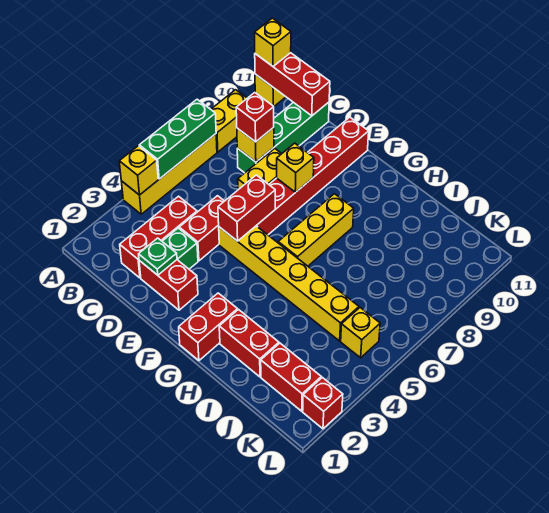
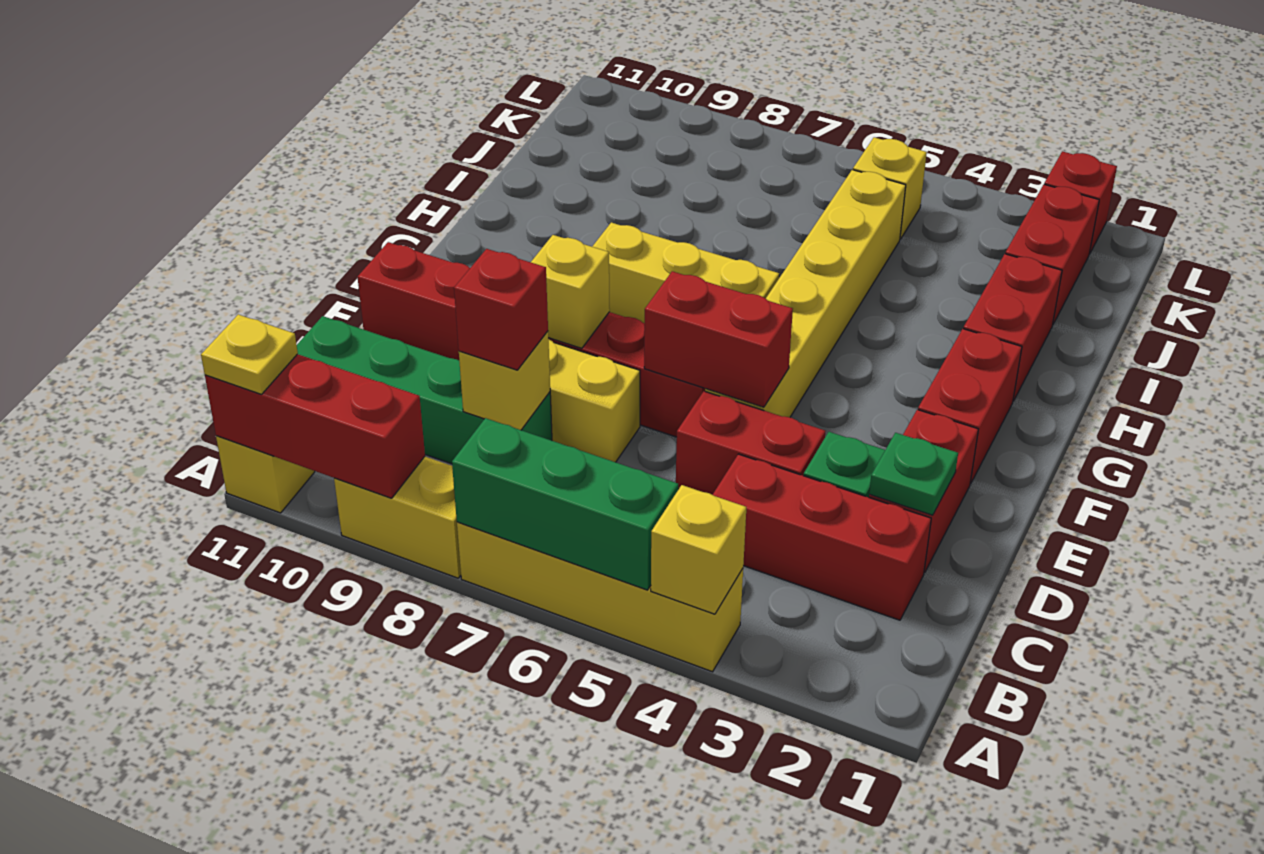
red brick A11:C11 level 2 -> red brick A9:A11 level 2
yellow brick A11 level 3 -> yellow plate A11 level 3
red brick G1:G2 level 1 -> red brick F2:G2 level 1

